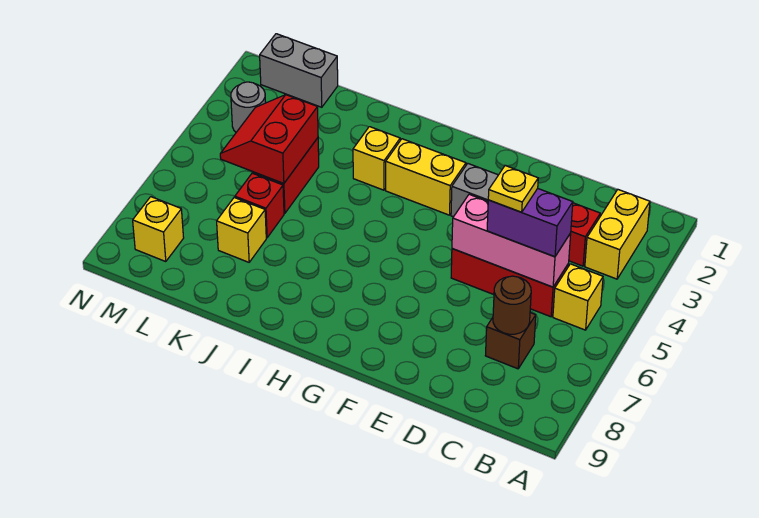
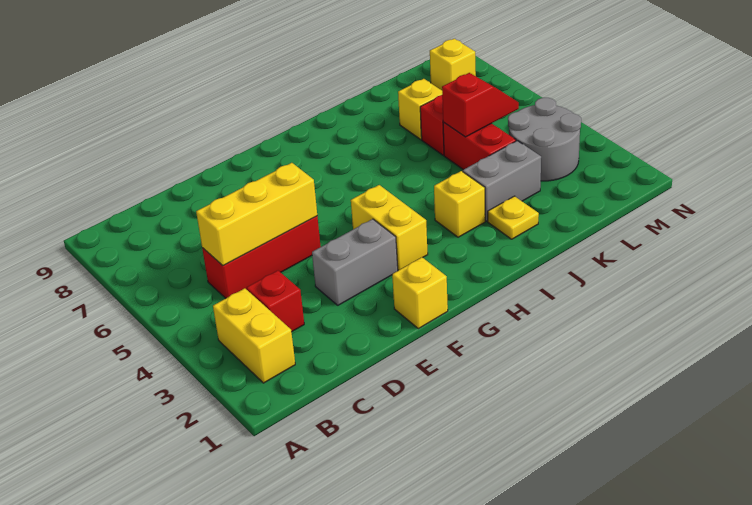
yellow brick B5 level 1 -> yellow brick F1 level 1
pink brick C5:E5 level 2 -> yellow brick C5:E5 level 2
purple brick C5:D5 level 3 -> none
brown brick C7 level 1 -> none
brown round brick C7 level 2 -> none
yellow plate D5 level 4 -> yellow plate J2 level 1
yellow brick G3:H3 level 1 -> yellow brick G3:G4 level 1
red slope K4:L5 level 2 top K -> red slope K5:L5 level 2 top K
grey brick L1:M1 level 1 -> grey brick J3:K3 level 1
grey round brick M3 level 1 -> grey round brick L3:M4 level 1

